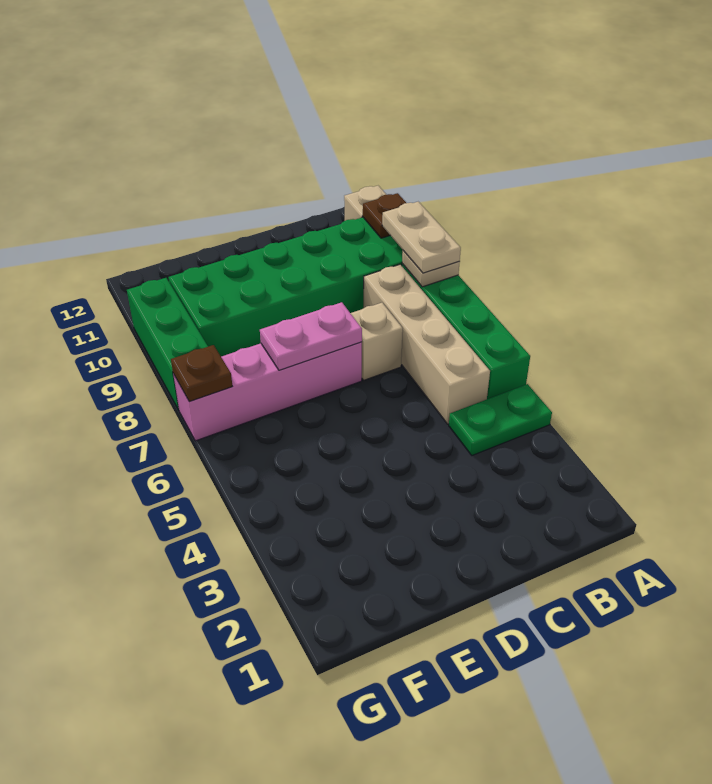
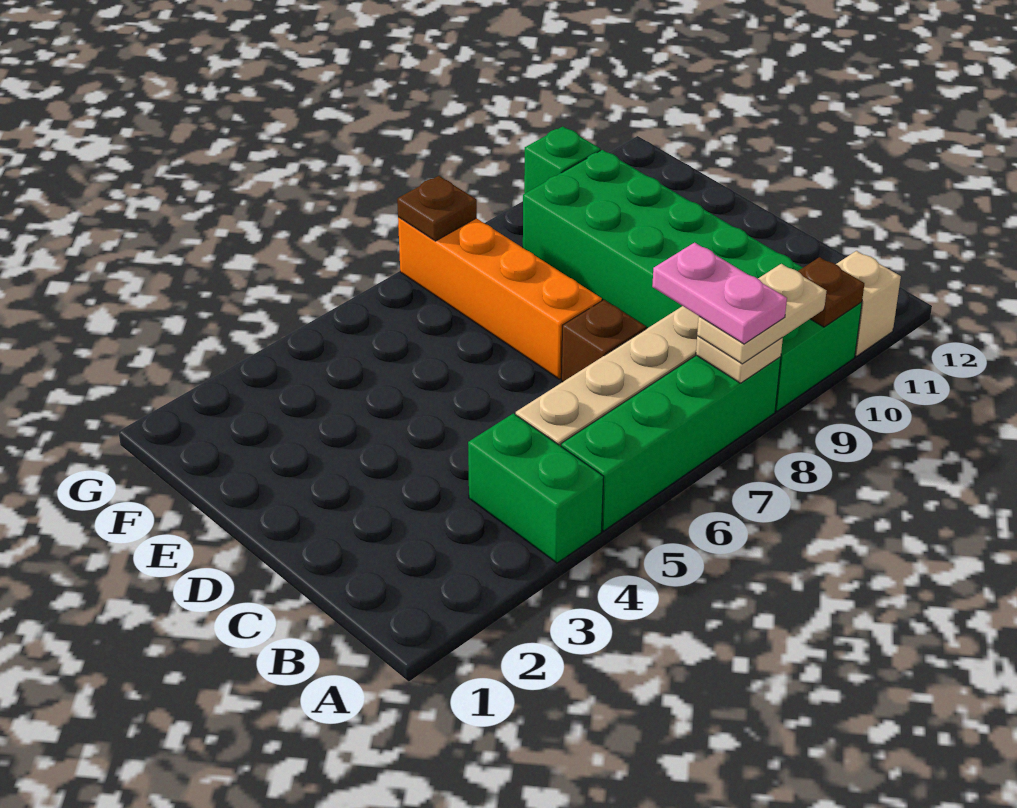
green plate A4:B4 level 1 -> green brick A4:B4 level 1
tan brick C7 level 1 -> brown brick C7 level 1
pink brick D7:G7 level 1 -> orange brick D7:G7 level 1
pink plate D7:E7 level 2 -> pink plate A8:B8 level 4
green brick G8:G10 level 1 -> green brick G10 level 1

